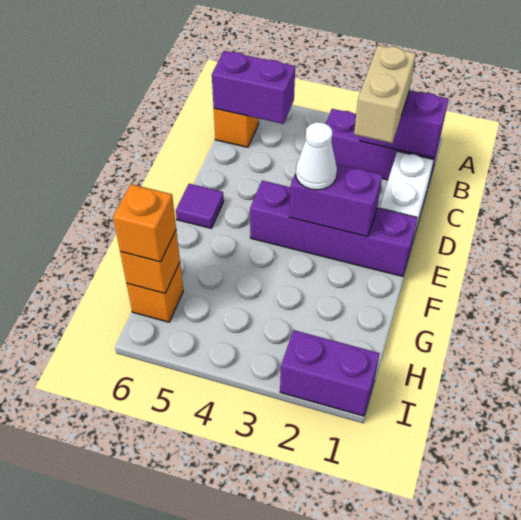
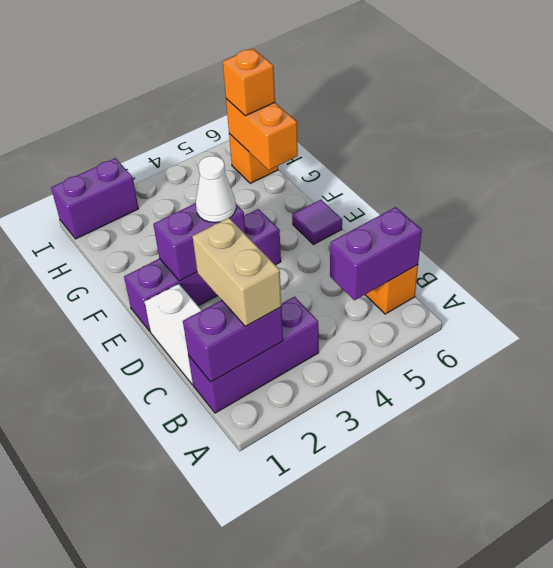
orange brick H6 level 2 -> orange brick G6:H6 level 2

